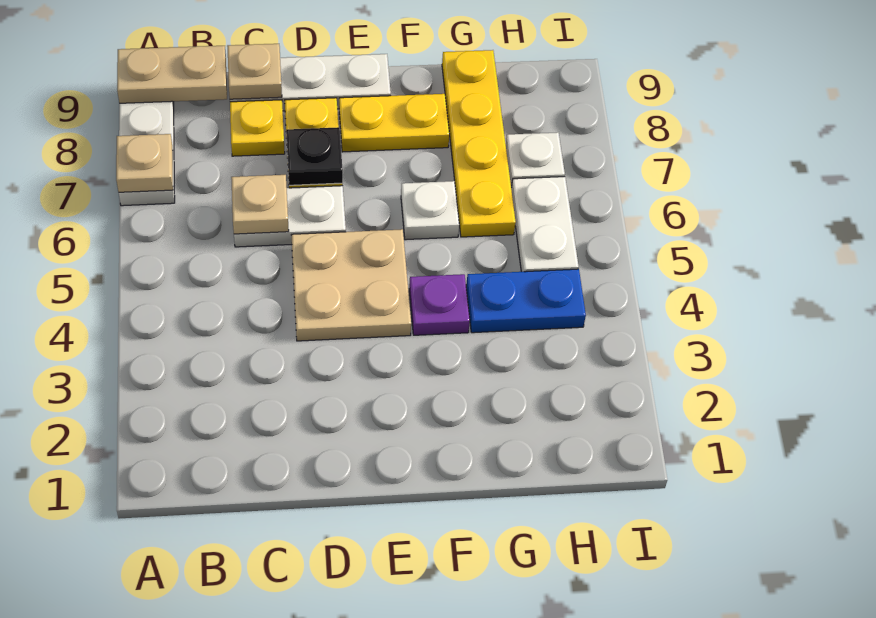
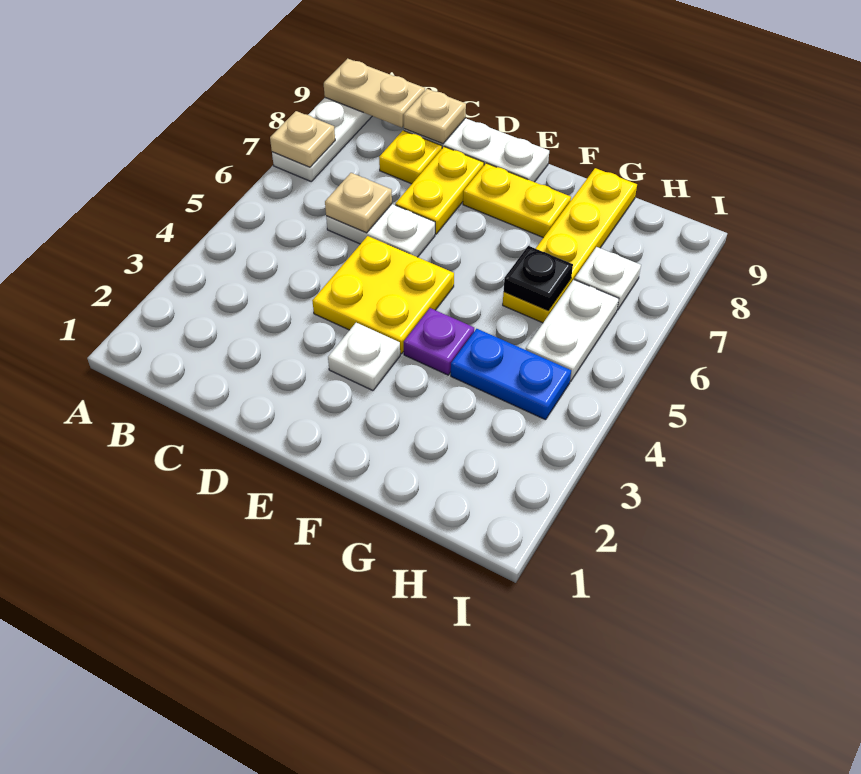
tan plate D4:E5 level 1 -> yellow plate D4:E5 level 1
black plate D7 level 2 -> black plate G6 level 2
white plate F6 level 1 -> white plate E3 level 1

